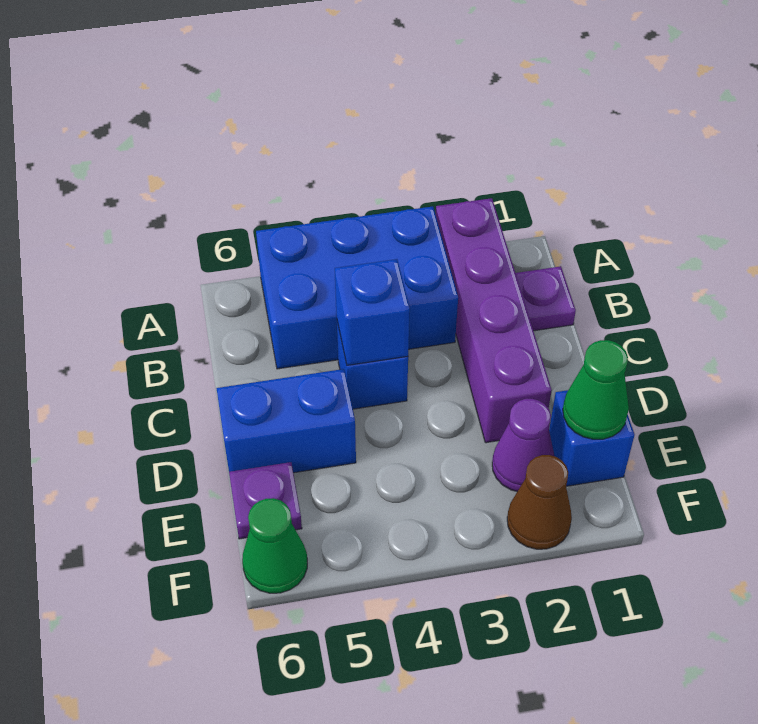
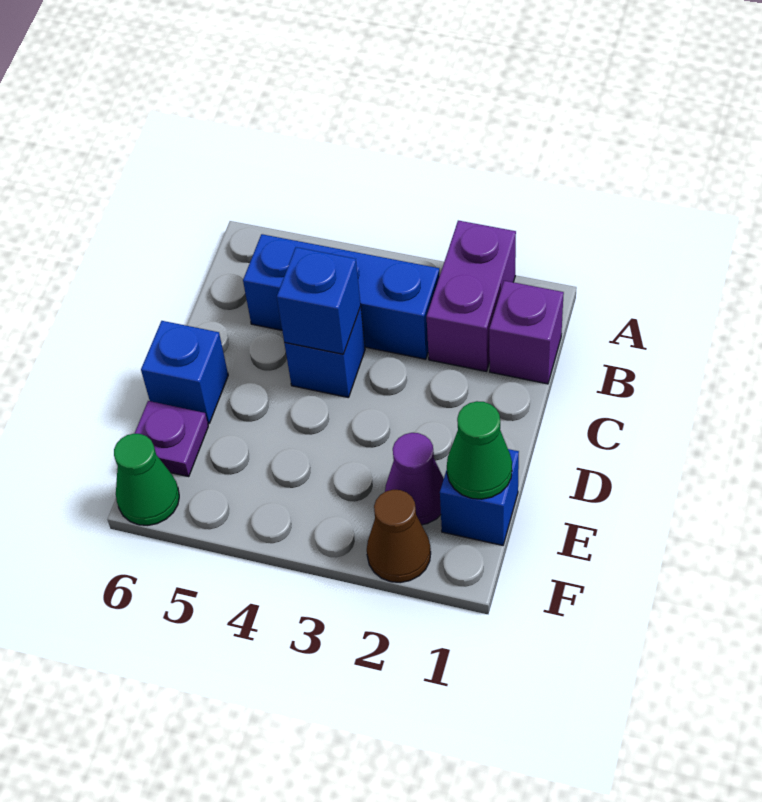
purple brick A2:D2 level 1 -> purple brick A2:B2 level 1
blue brick A3:B5 level 1 -> blue brick B3:B5 level 1
purple plate B1 level 1 -> purple brick B1 level 1
blue brick D5:D6 level 1 -> blue brick D6 level 1

